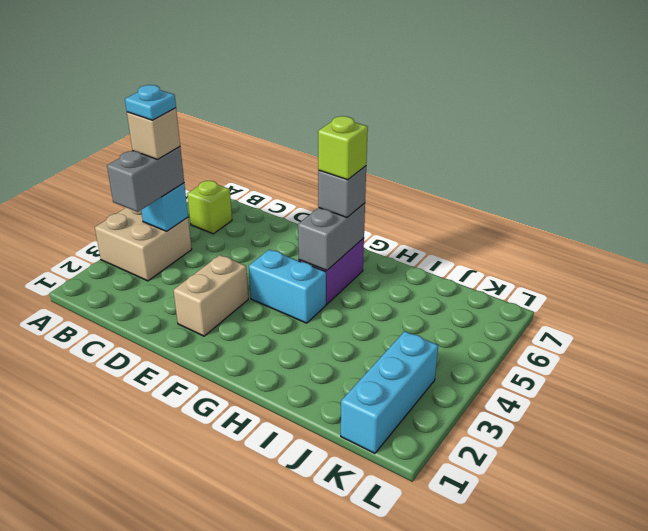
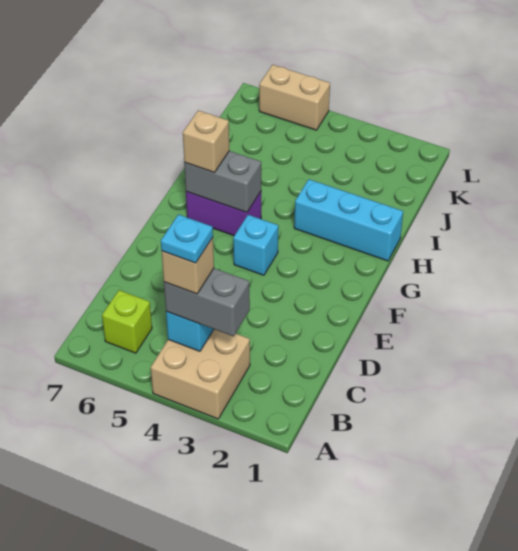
tan brick E2:E3 level 1 -> tan brick L5:L6 level 1
cyan brick F4:G4 level 1 -> cyan brick F4 level 1
grey brick G6 level 3 -> tan brick G6 level 3
lime brick G6 level 4 -> none
cyan brick K1:K3 level 1 -> cyan brick H1:H3 level 1

